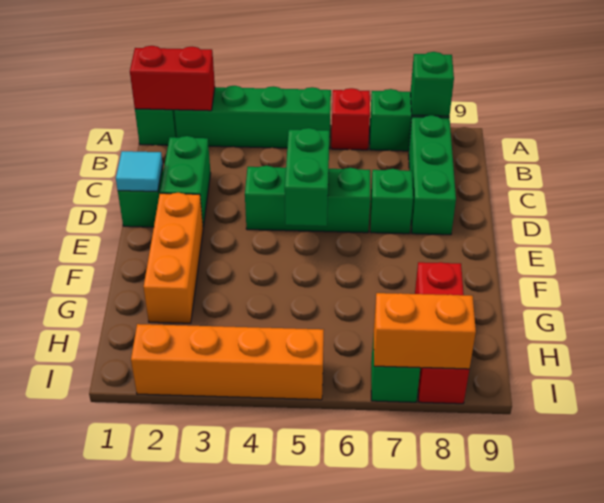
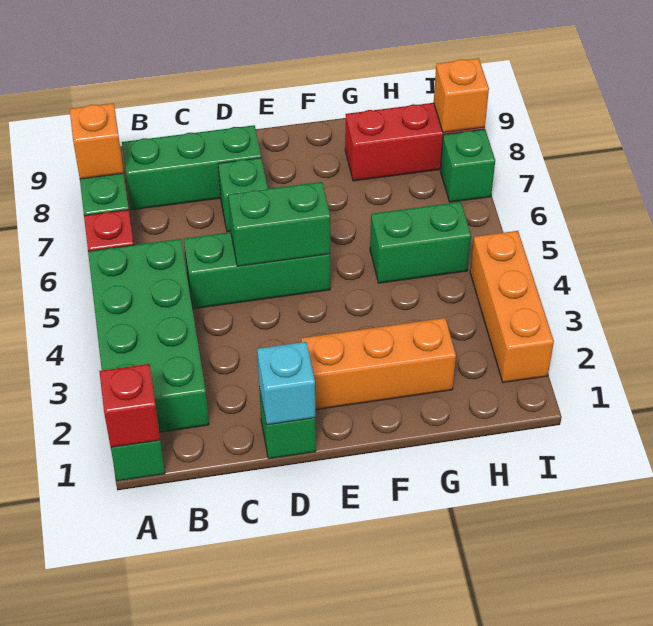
red brick A1:A2 level 2 -> red brick A1 level 2
green brick A2:A5 level 1 -> green brick A2:B5 level 1
green brick A8 level 2 -> orange brick A8 level 2
green brick C2:D2 level 1 -> green brick G5:H5 level 1
cyan tile D1 level 2 -> cyan brick D1 level 2
green brick D4:D6 level 1 -> green brick C5:E5 level 1
orange brick I2:I5 level 1 -> orange brick I2:I4 level 1
orange brick I7:I8 level 2 -> orange brick I8 level 2

